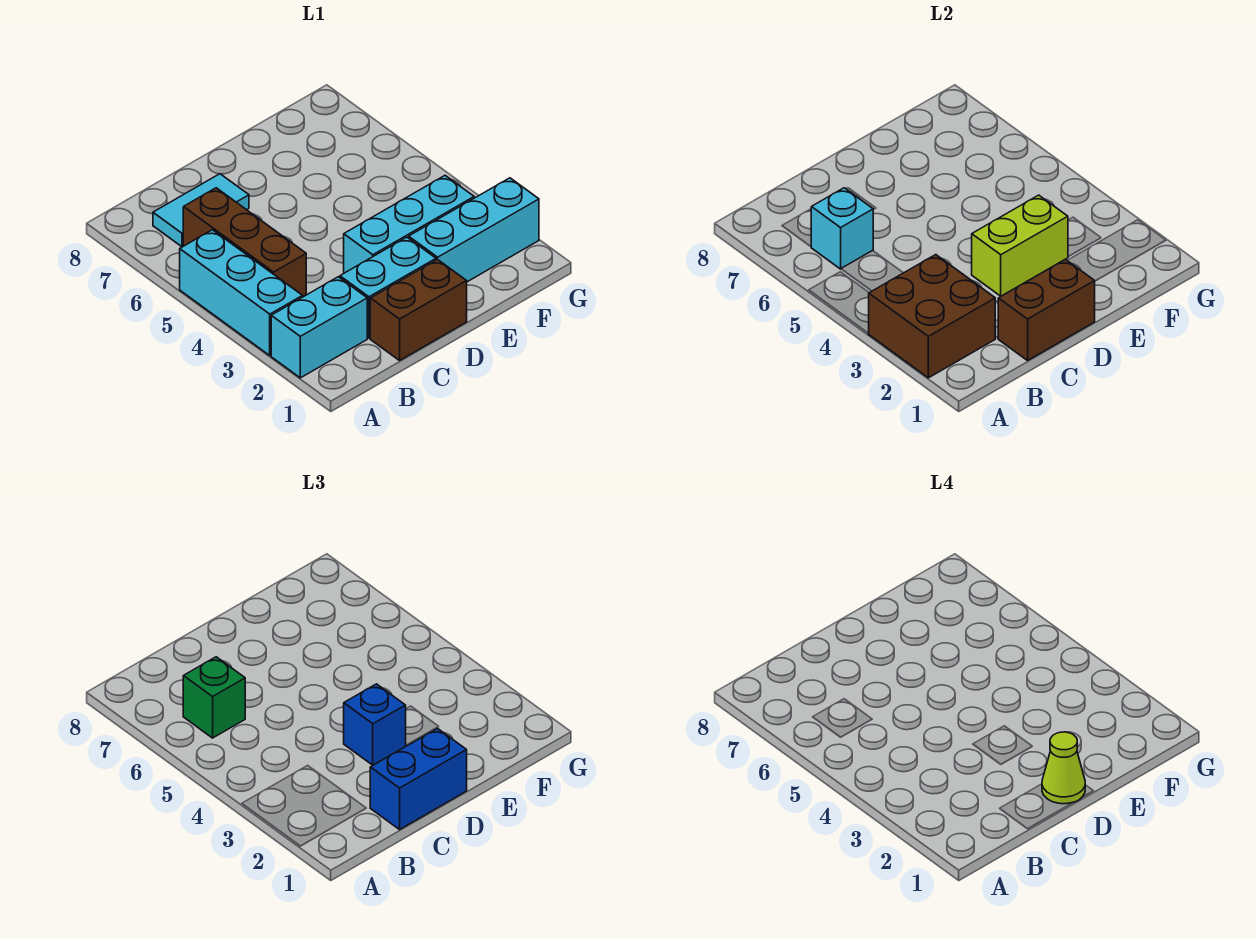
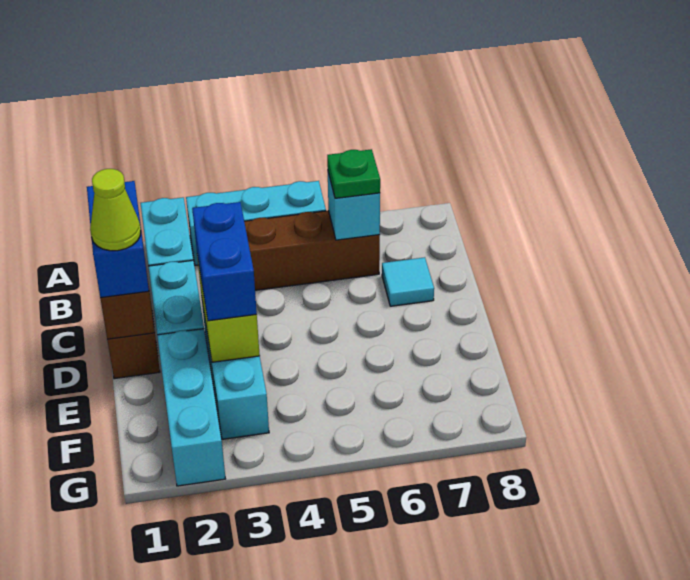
brown brick A2:B3 level 2 -> none
green brick B6 level 3 -> green plate B6 level 3
cyan tile B7:C7 level 1 -> cyan tile C7 level 1
blue brick D3 level 3 -> blue brick D3:E3 level 3

